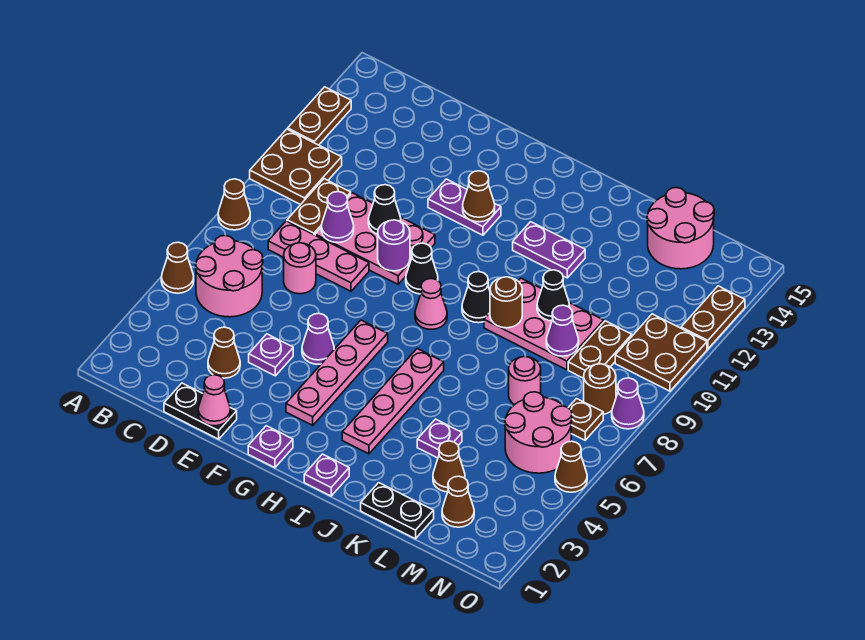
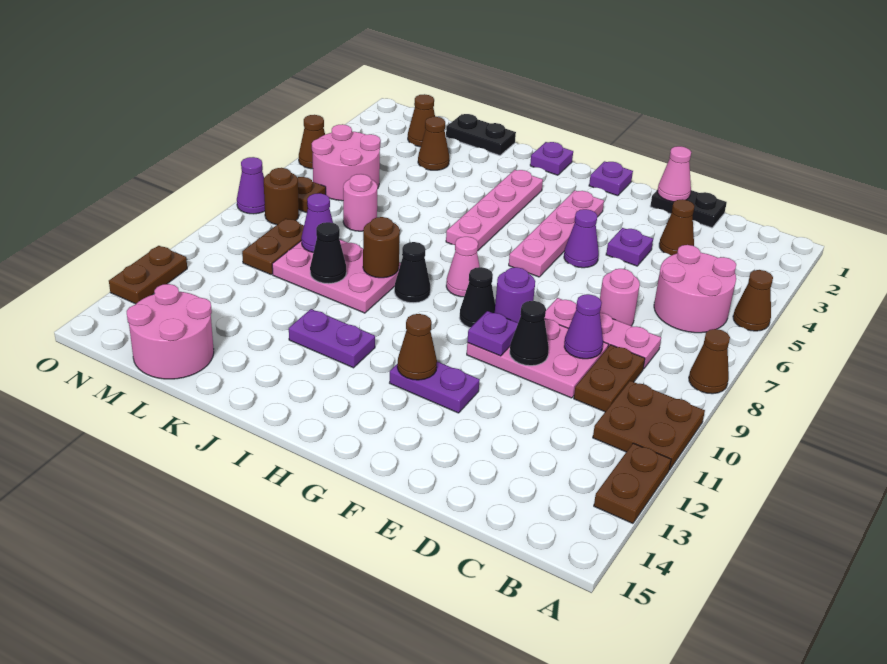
purple plate K4 level 1 -> purple plate F10 level 2
brown plate N10:O11 level 1 -> none

